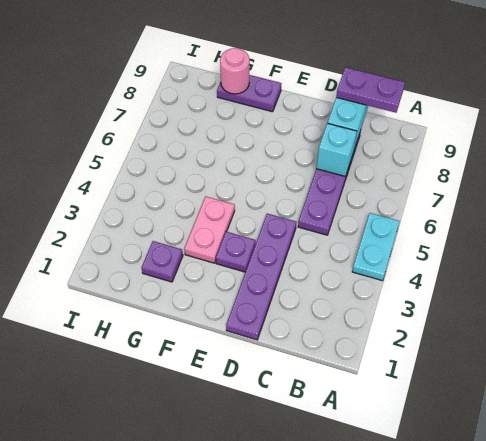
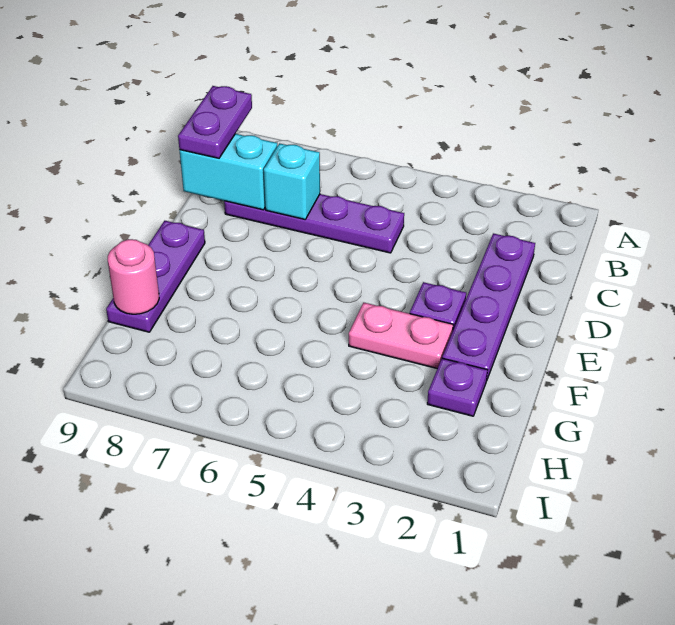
cyan plate A4:A5 level 1 -> none
purple plate D1:D4 level 1 -> purple plate C2:F2 level 1
purple plate F9:G9 level 1 -> purple plate E9:G9 level 1

